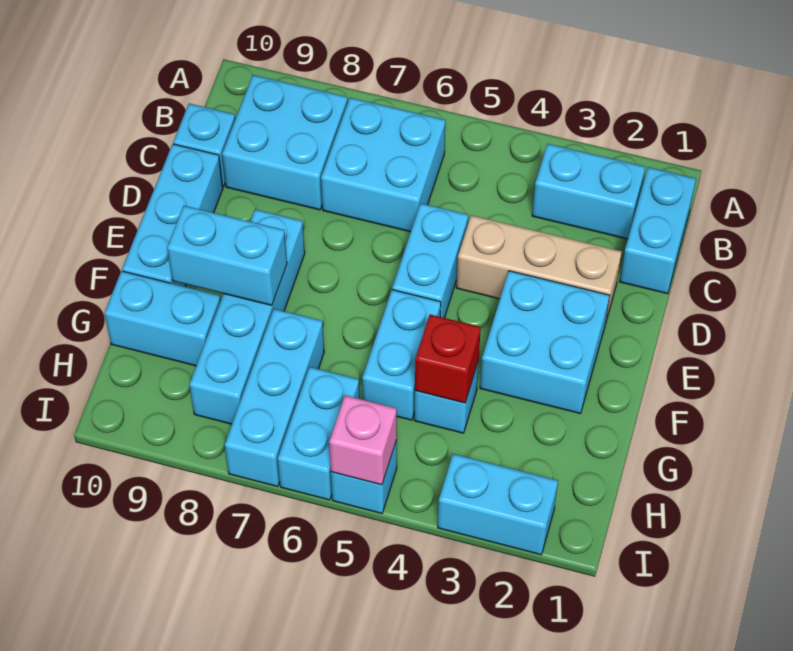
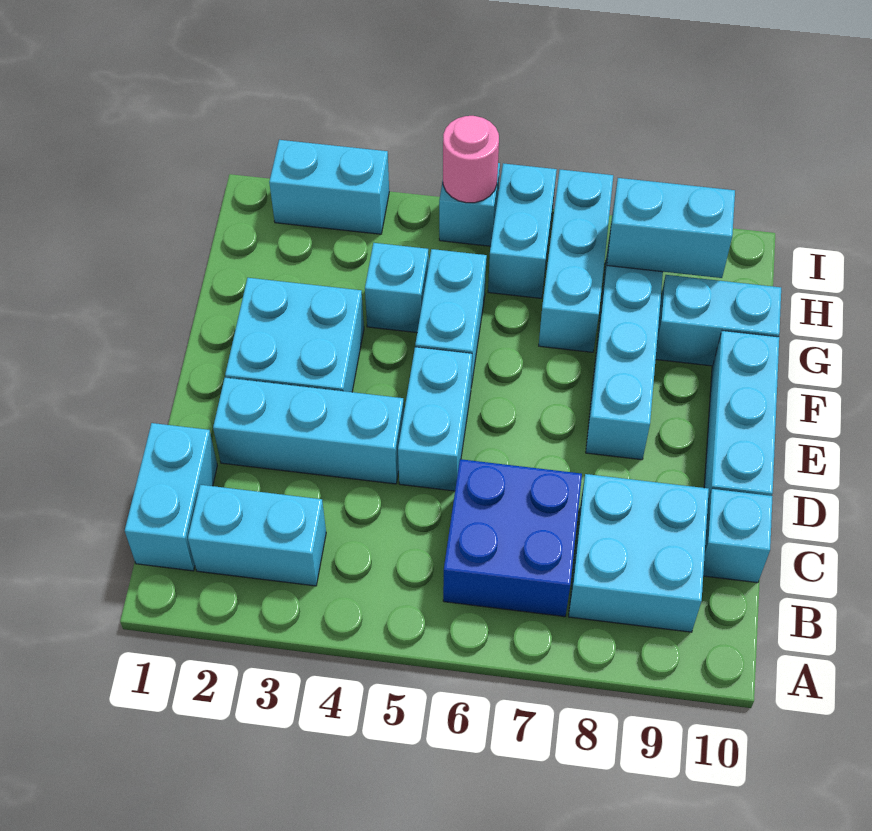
cyan brick B6:C7 level 1 -> blue brick B6:C7 level 1
tan brick D2:D4 level 1 -> cyan brick D2:D4 level 1
cyan brick F8:F9 level 2 -> cyan brick H8:H9 level 2
red brick G4 level 2 -> none
pink brick I5 level 2 -> pink round brick I5 level 2

